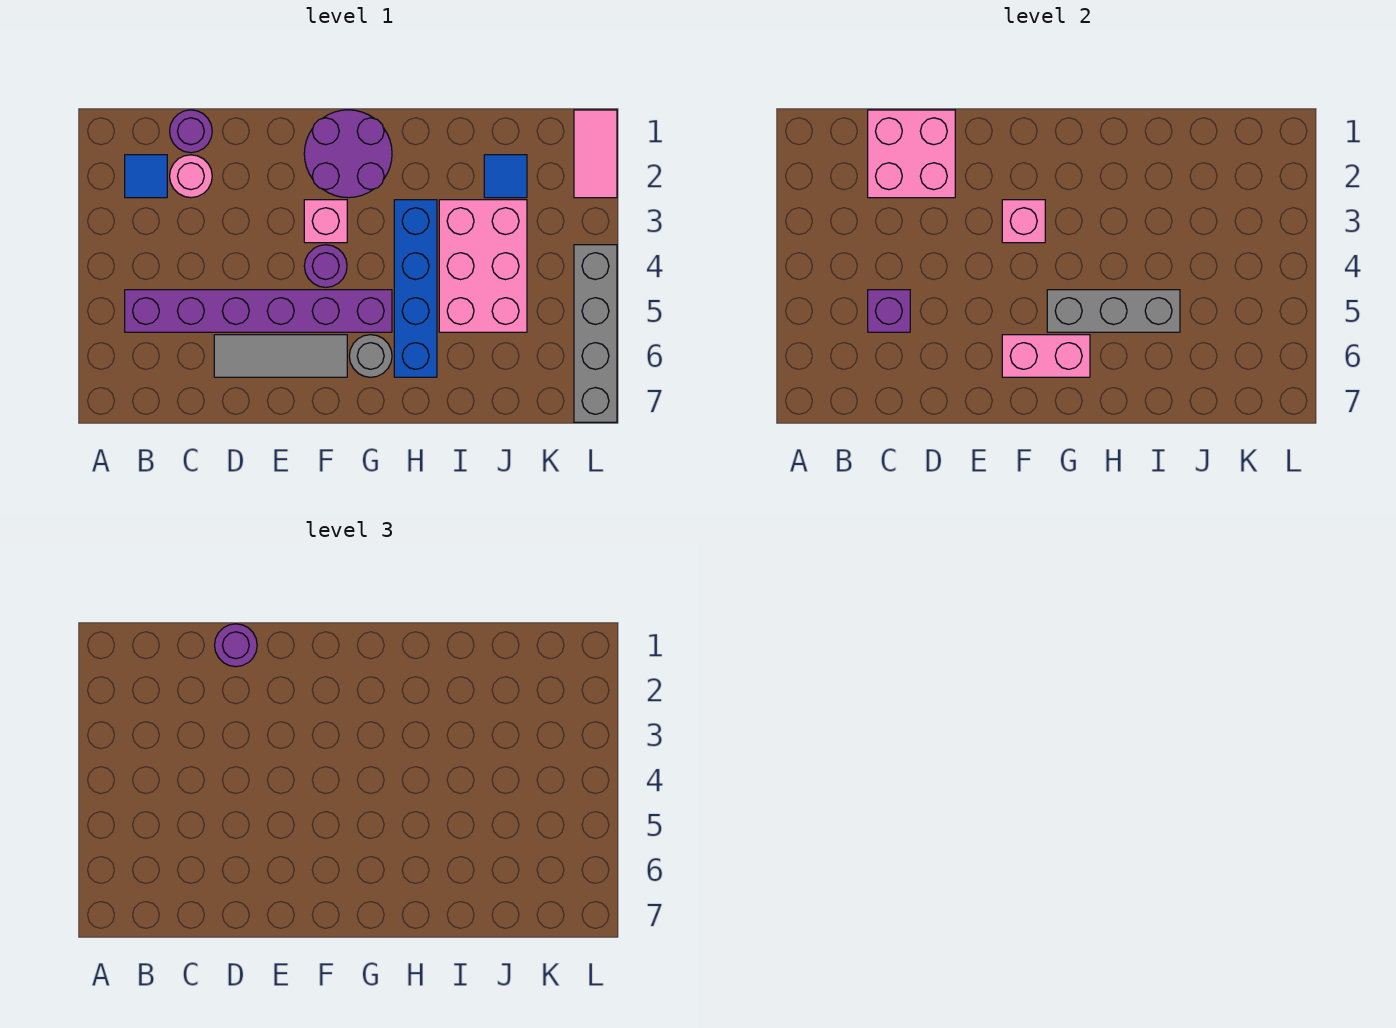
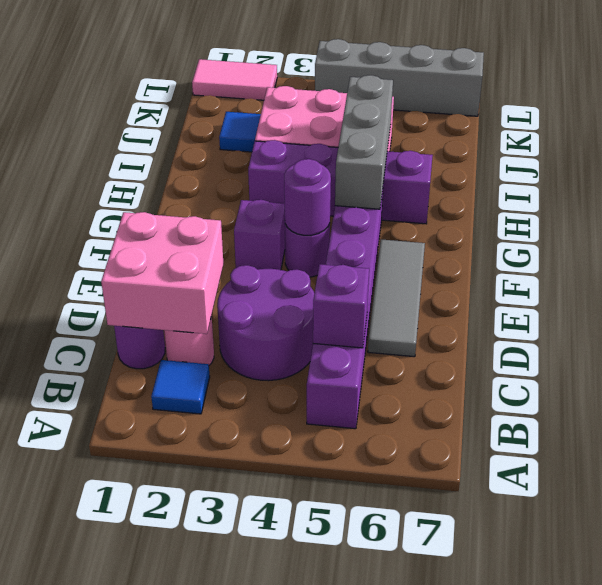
purple round brick D1 level 3 -> purple round brick F4 level 2
purple round brick F1:G2 level 1 -> purple round brick C3:D4 level 1
pink brick F3 level 1 -> purple brick F3 level 1
pink brick F3 level 2 -> none
pink brick F6:G6 level 2 -> none
grey round brick G6 level 1 -> none
blue brick H3:H6 level 1 -> purple brick H3:H6 level 1

